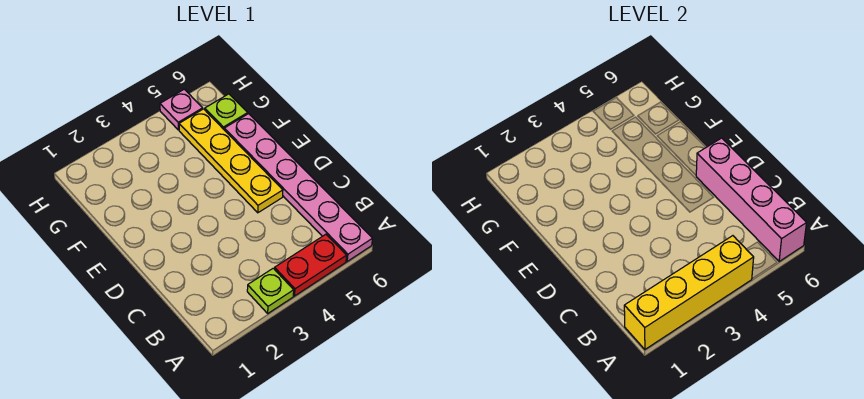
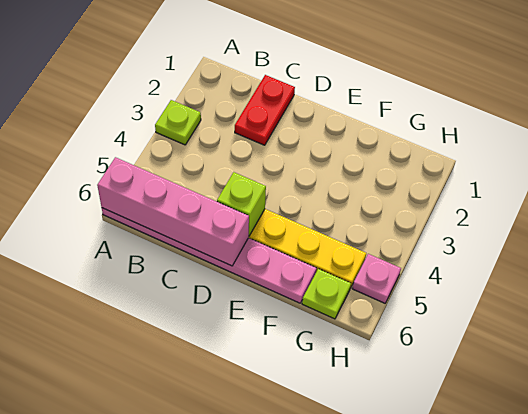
yellow brick A1:A4 level 2 -> none
red plate A4:A5 level 1 -> red plate C1:C2 level 1
none -> lime brick D5 level 2

